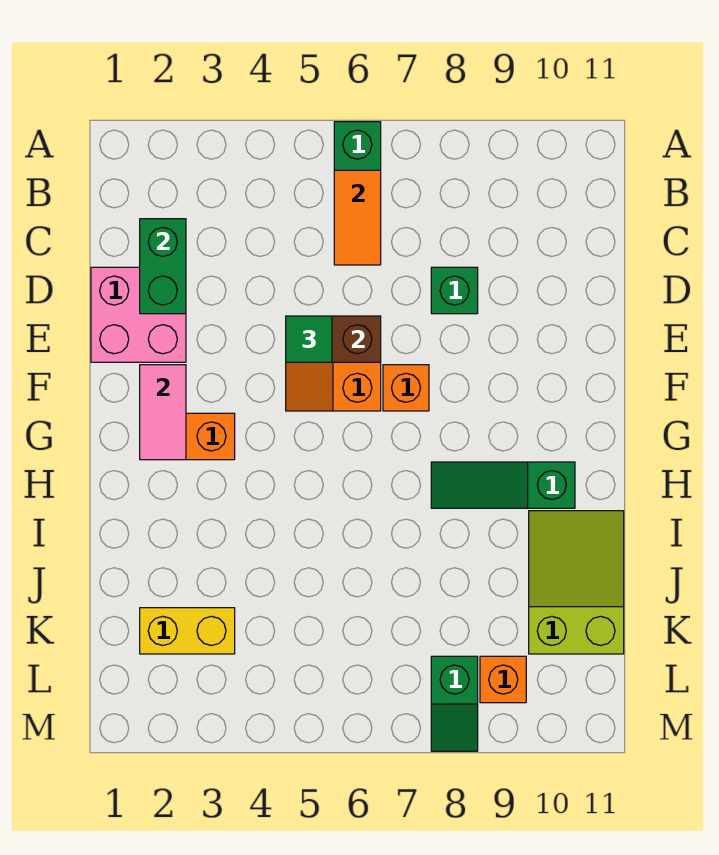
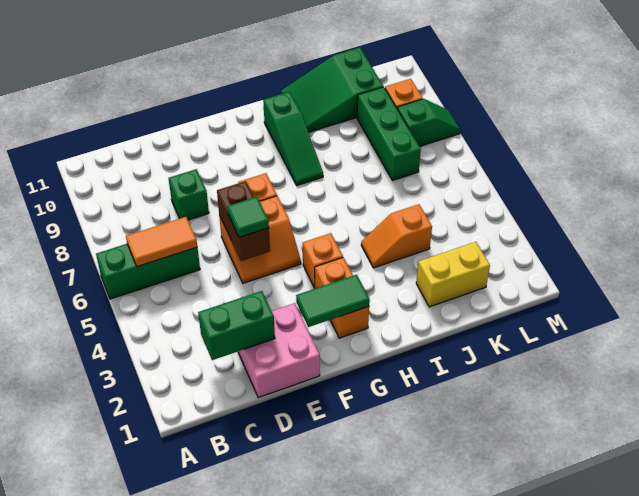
pink tile F2:G2 level 2 -> green tile F2:G2 level 2
none -> orange brick G4 level 1
none -> orange slope I4:J4 level 1 top J
lime slope I10:K11 level 1 top K -> green slope I10:K11 level 1 top K
yellow brick K2:K3 level 1 -> yellow brick J2:K2 level 1
none -> green brick K7:K9 level 1

